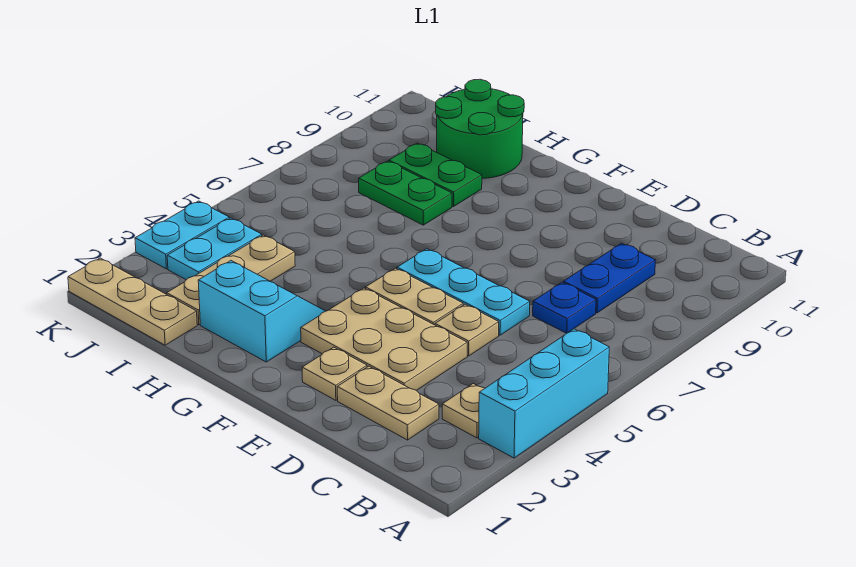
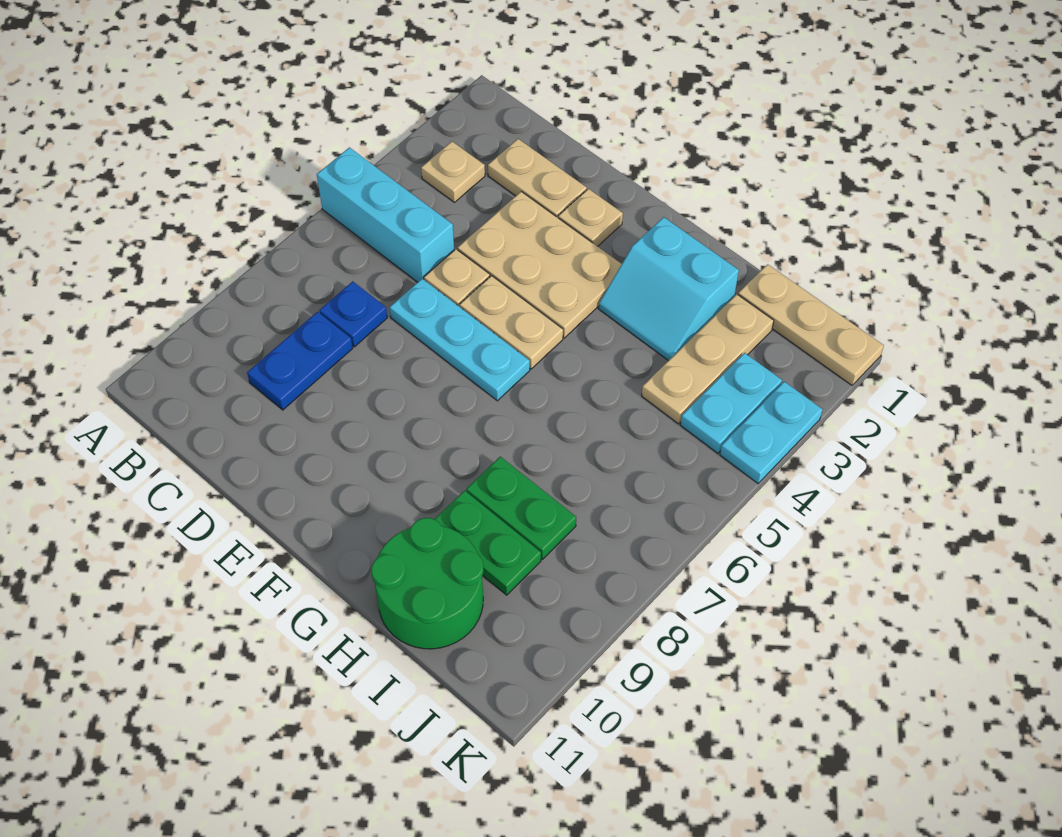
cyan brick A3:A5 level 1 -> cyan brick A5:C5 level 1

